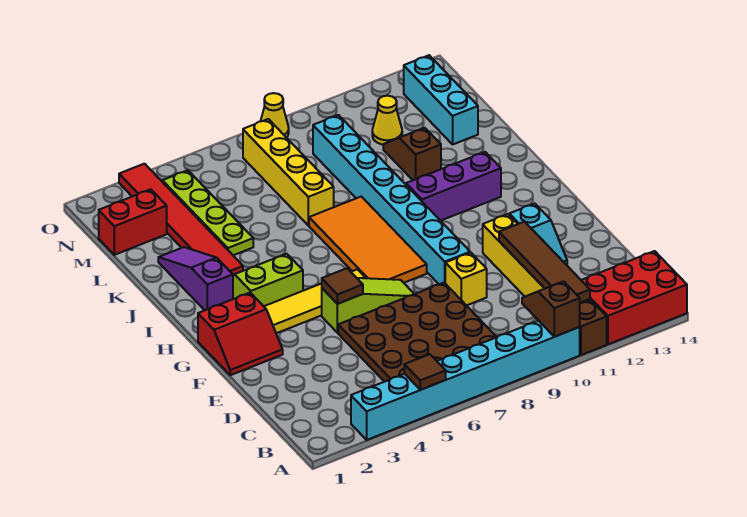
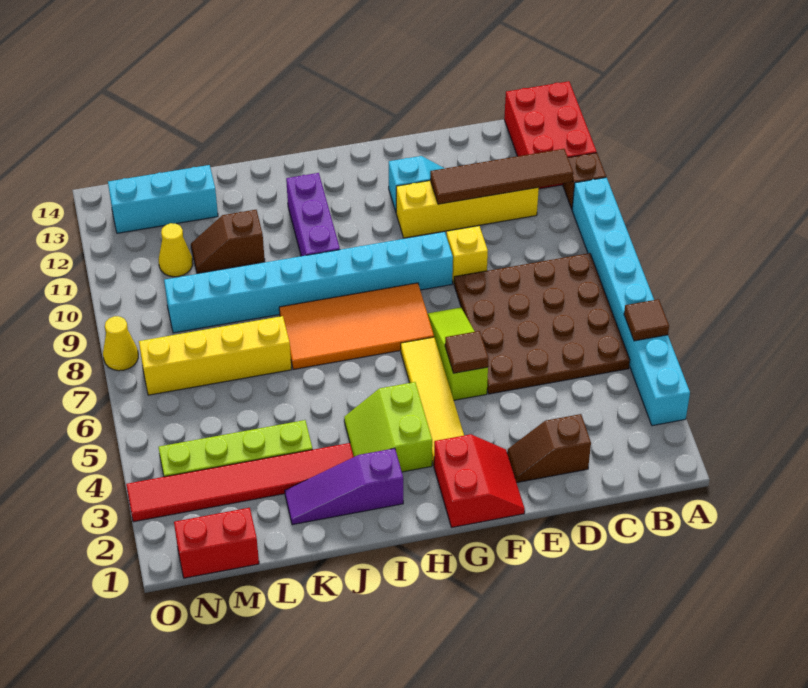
brown slope A10:B10 level 2 top A -> brown slope D2:E2 level 1 top D
red brick M1:M2 level 1 -> red brick M1:N1 level 1

